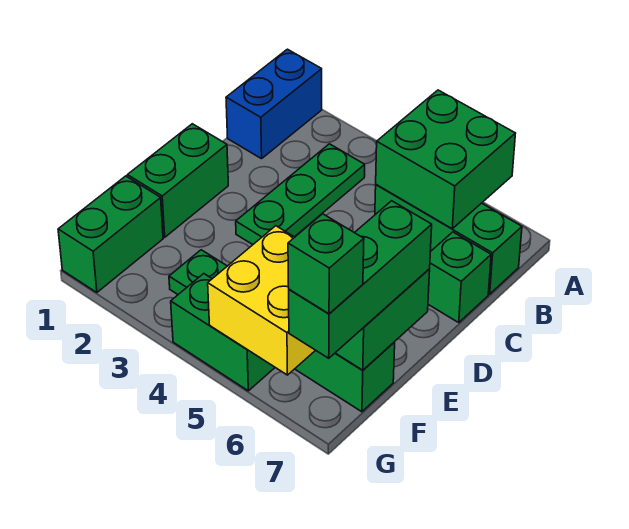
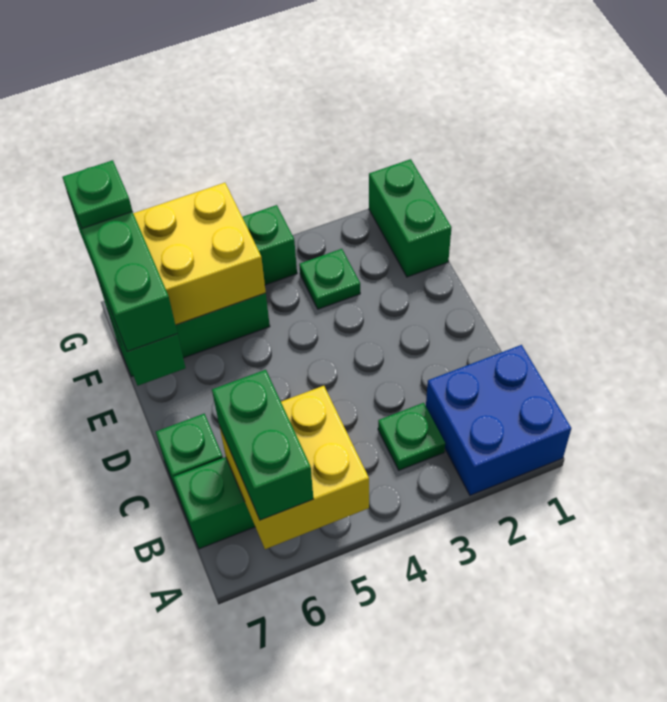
blue brick A1:B1 level 1 -> blue brick A1:B2 level 1
green brick A5:B6 level 2 -> yellow brick A5:B6 level 2
green plate B3:D3 level 1 -> green plate B3 level 1
green brick D1:E1 level 1 -> green brick A6:B6 level 3
green brick G7 level 4 -> green plate G7 level 4

